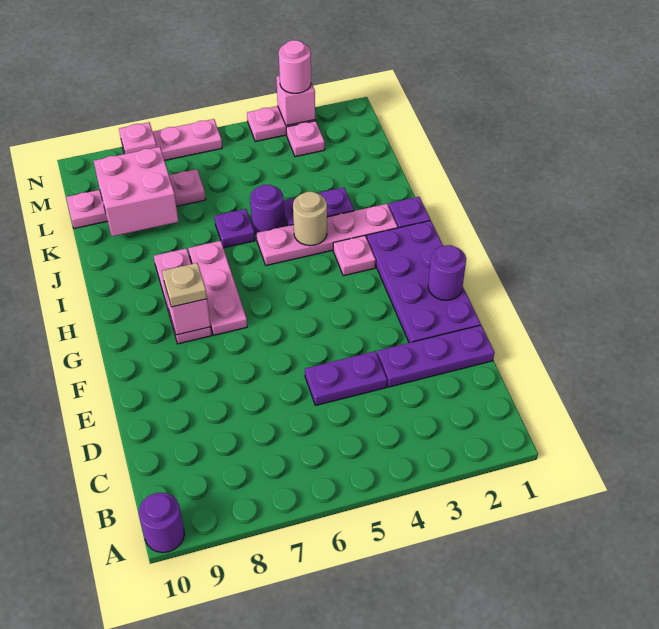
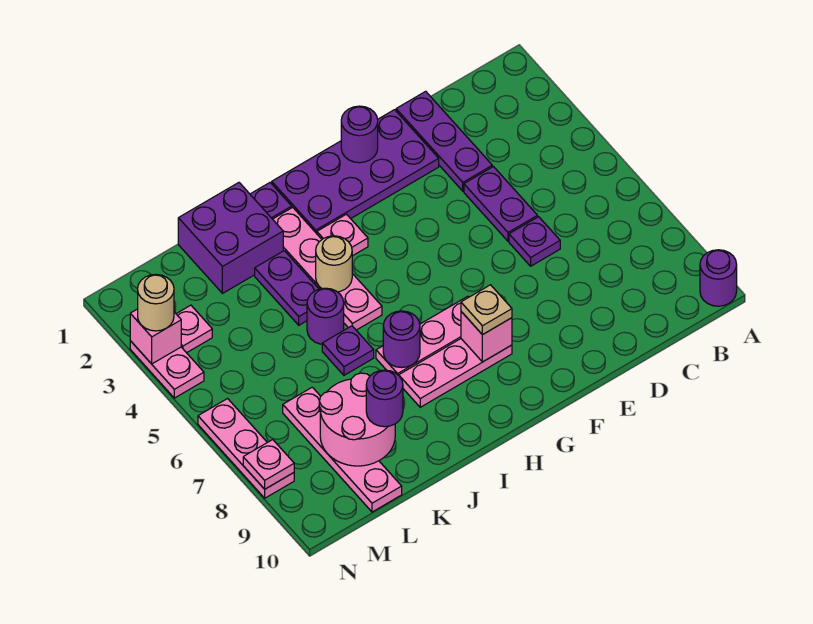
none -> purple plate D6 level 1
none -> purple round brick I7 level 2
none -> purple brick J1:K2 level 1
pink brick K8:L9 level 2 -> pink round brick K8:L9 level 2
none -> purple round brick K9 level 3
pink round brick N3 level 3 -> tan round brick N3 level 3

